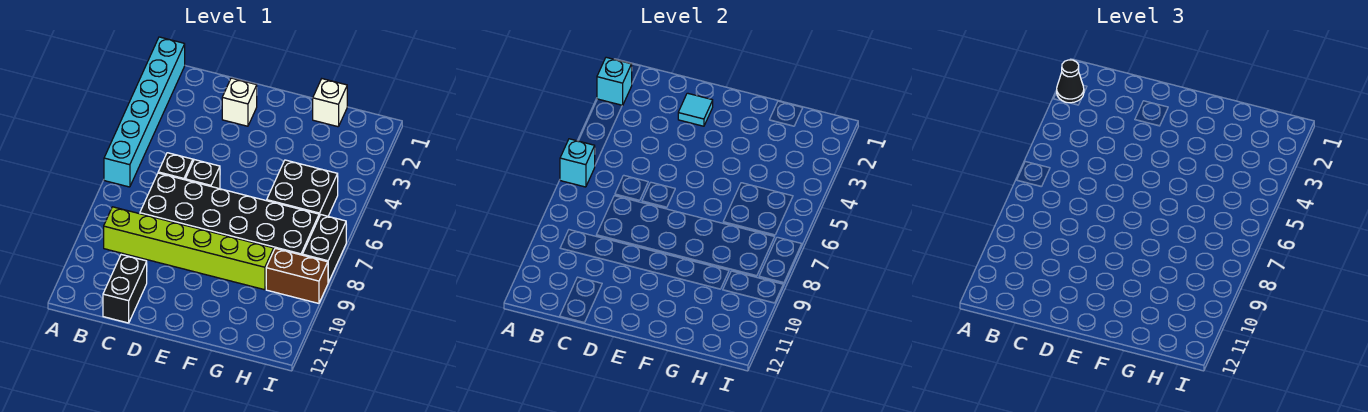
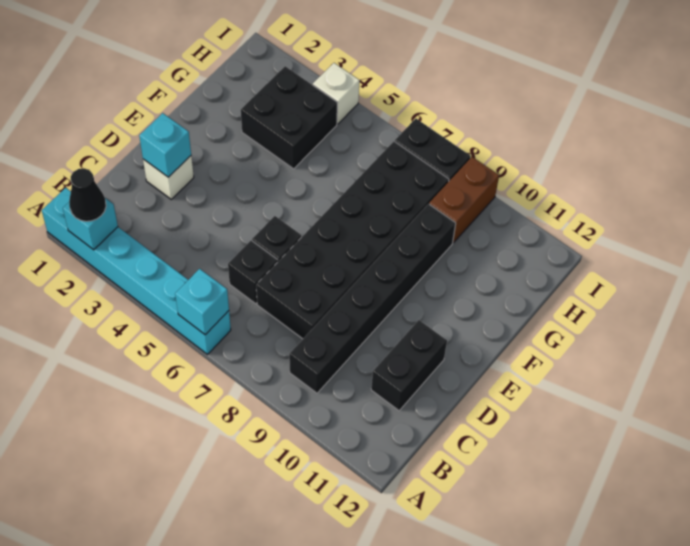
lime brick B9:G9 level 1 -> black brick B9:G9 level 1
black brick C11:C12 level 1 -> black brick C11:D11 level 1
cyan tile D2 level 2 -> cyan brick D2 level 2
white brick G1 level 1 -> white brick I4 level 1
black brick G5:H6 level 1 -> black brick G3:H4 level 1

